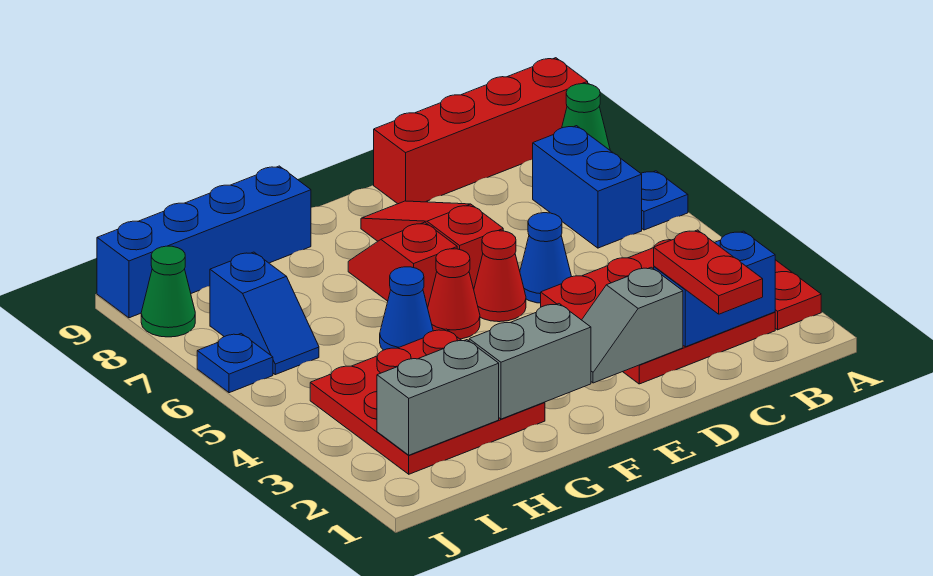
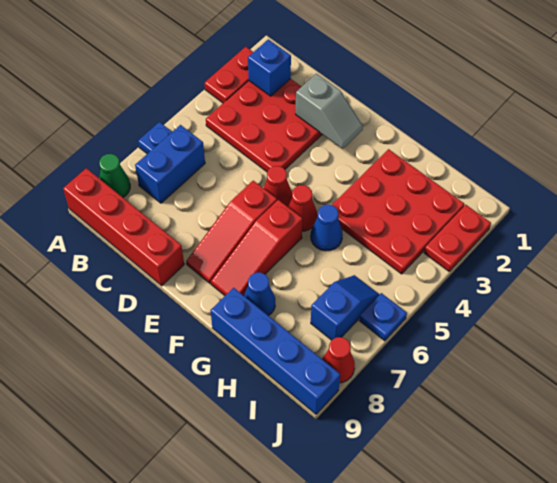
blue brick B2:C2 level 2 -> blue brick B2 level 2
red plate C1:C2 level 3 -> red plate J2:J3 level 1
blue cone D5 level 1 -> blue cone G8 level 1
grey brick F2:G2 level 2 -> none
red slope F6:F7 level 1 top 6 -> red slope F6:F8 level 1 top 6
grey brick H2:I2 level 2 -> none
green cone J8 level 1 -> red cone J8 level 1

